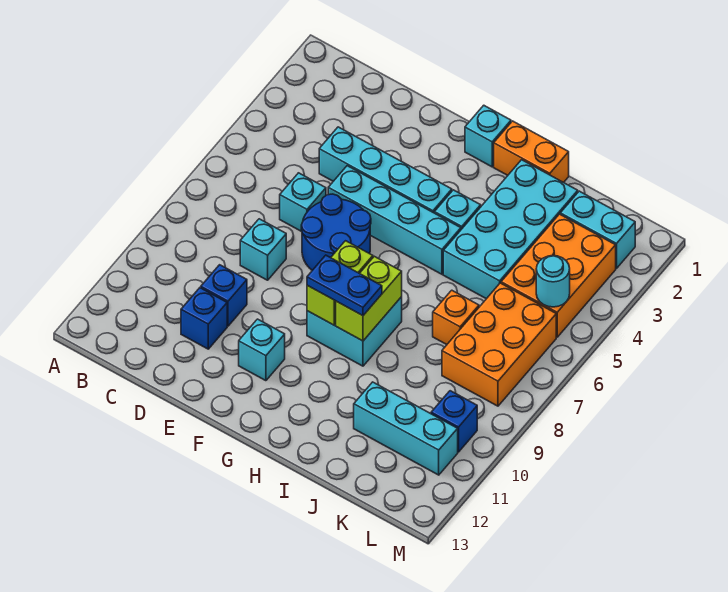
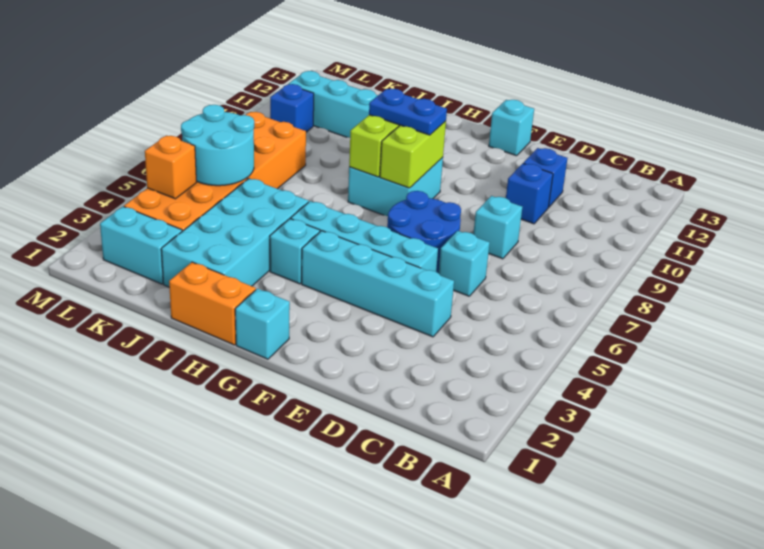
cyan brick F11 level 1 -> cyan brick F13 level 1
orange brick J7 level 1 -> orange brick L4 level 2
cyan round brick L5 level 2 -> cyan round brick K5:L6 level 2

